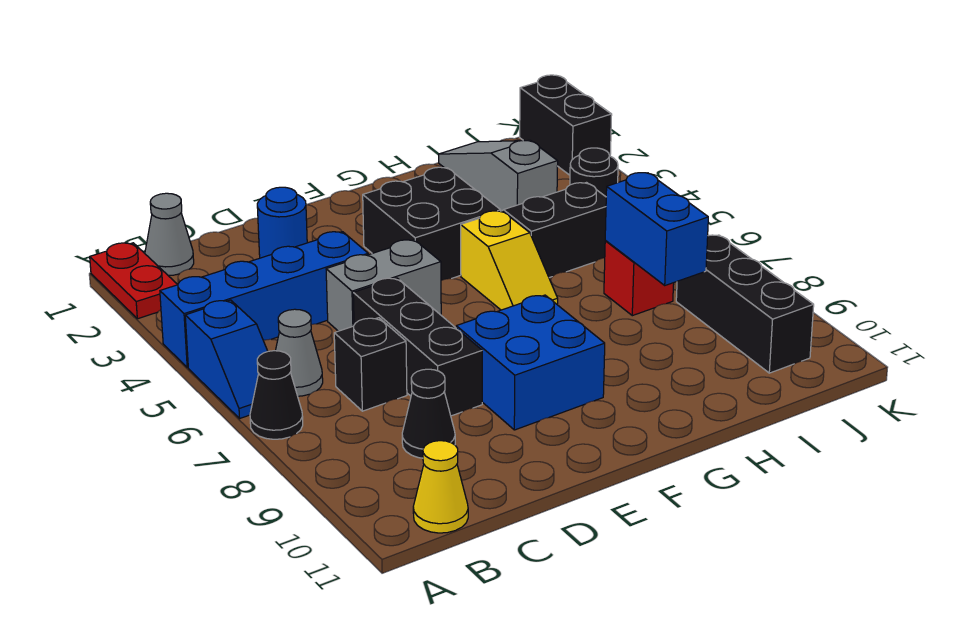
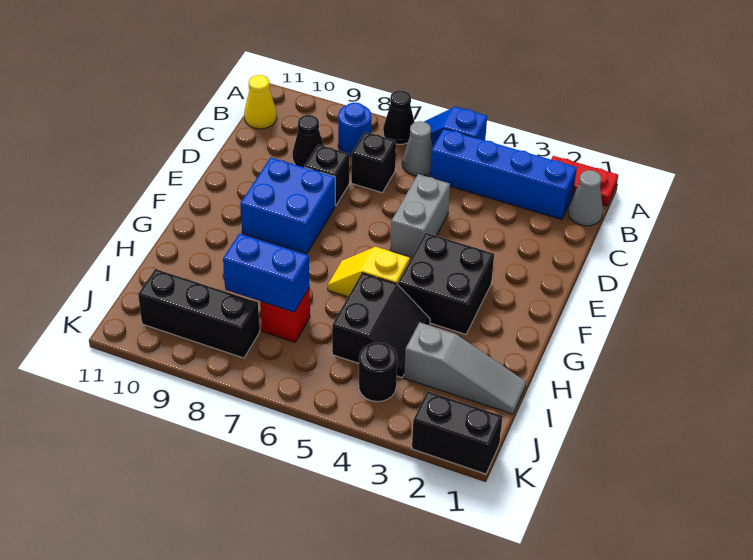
blue brick A4:D4 level 1 -> blue brick B2:B5 level 1
blue round brick D2 level 1 -> blue round brick B8 level 1
black brick D6:D8 level 1 -> black brick D8 level 1

